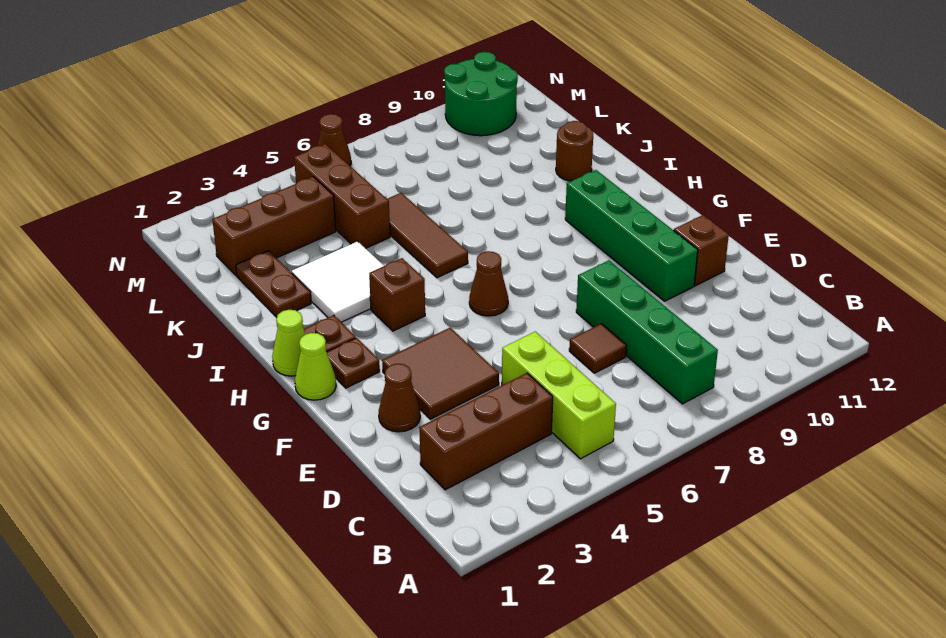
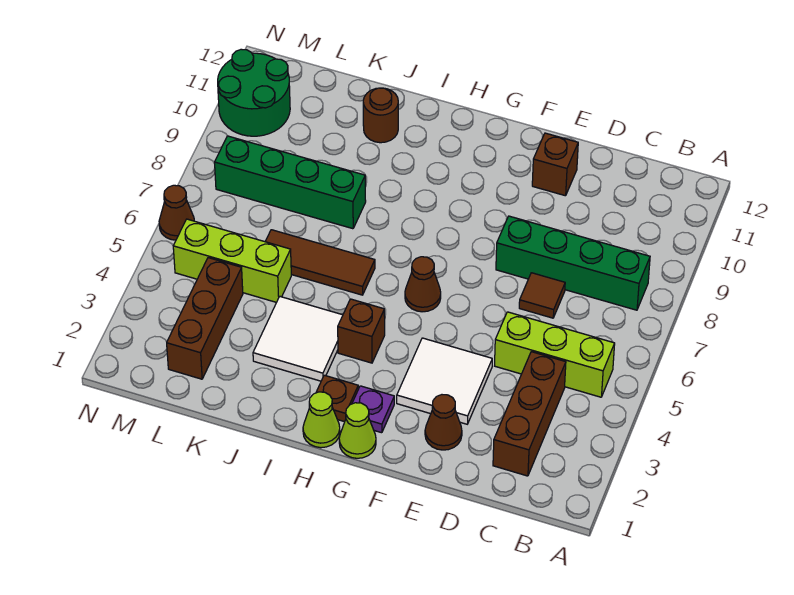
brown tile E3:F4 level 1 -> white tile E3:F4 level 1
green brick E10:H10 level 1 -> green brick J8:M8 level 1
brown plate G2 level 1 -> purple plate G2 level 1
brown plate J2:K2 level 1 -> none
brown brick K5:M5 level 1 -> lime brick K5:M5 level 1

